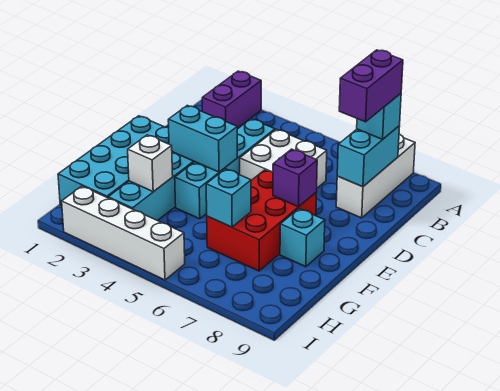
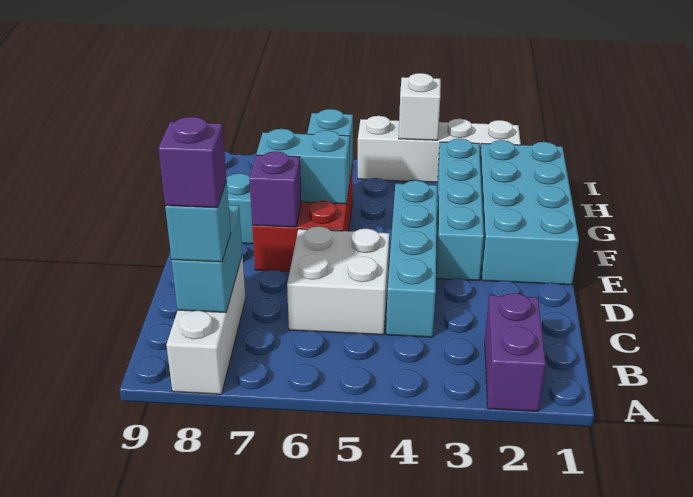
purple brick B8:C8 level 4 -> purple brick B8 level 4
cyan brick E3:E4 level 2 -> cyan brick F6:F7 level 2
white brick G3 level 2 -> white brick I4 level 2

